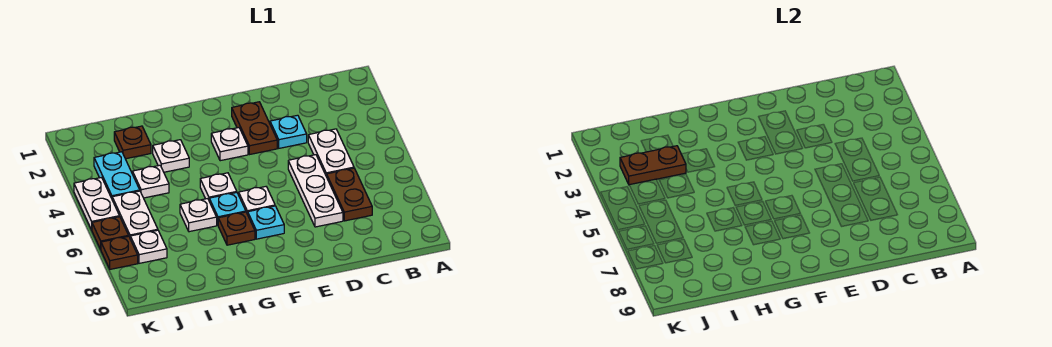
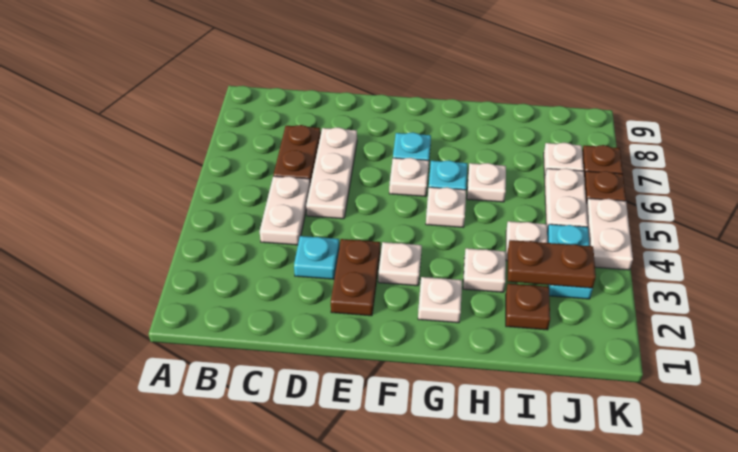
none -> white plate G2 level 1
brown plate G7 level 1 -> none

